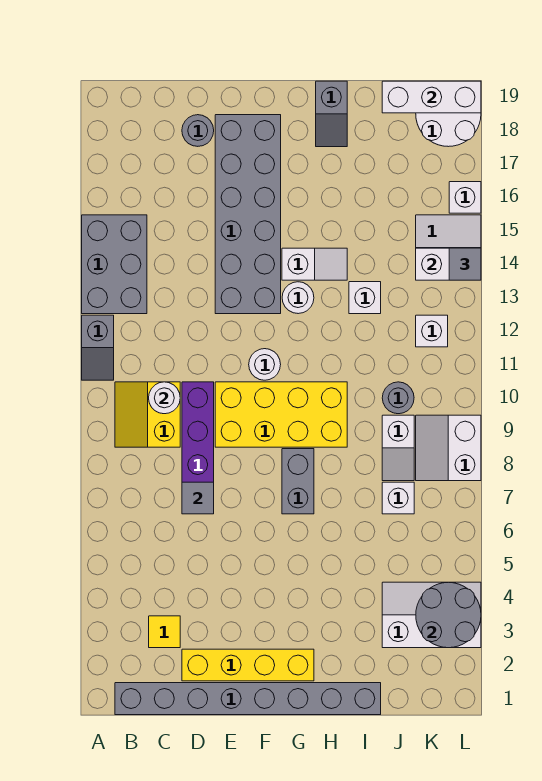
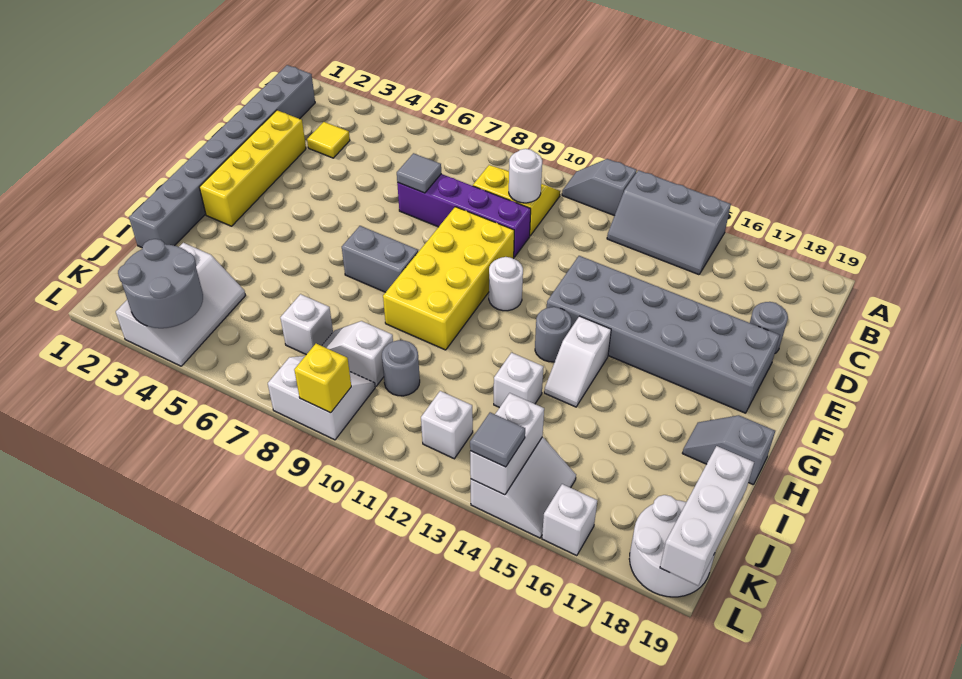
grey brick A13:B15 level 1 -> grey slope A13:B15 level 1 top A
white round brick G13 level 1 -> grey round brick G13 level 1
none -> yellow brick L9 level 2

